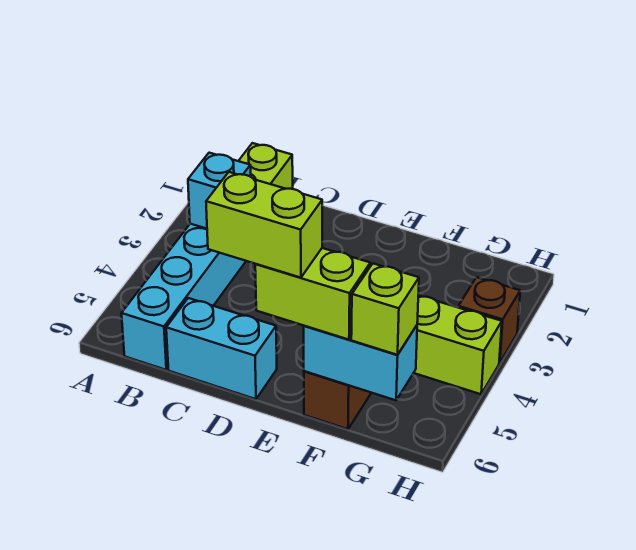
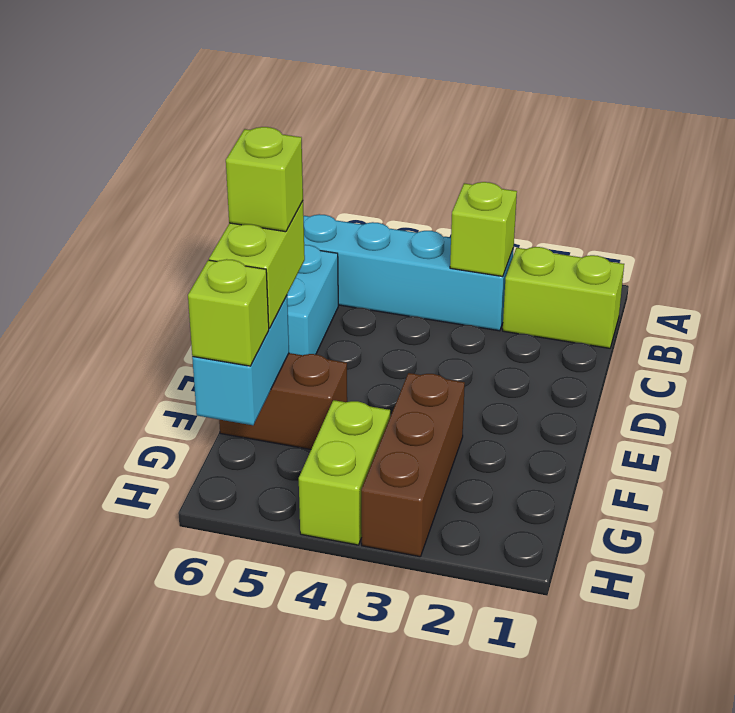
cyan brick B3 level 2 -> lime brick B3 level 2
lime brick D6:E6 level 4 -> lime brick E6 level 4
brown brick H3 level 1 -> brown brick F3:H3 level 1

